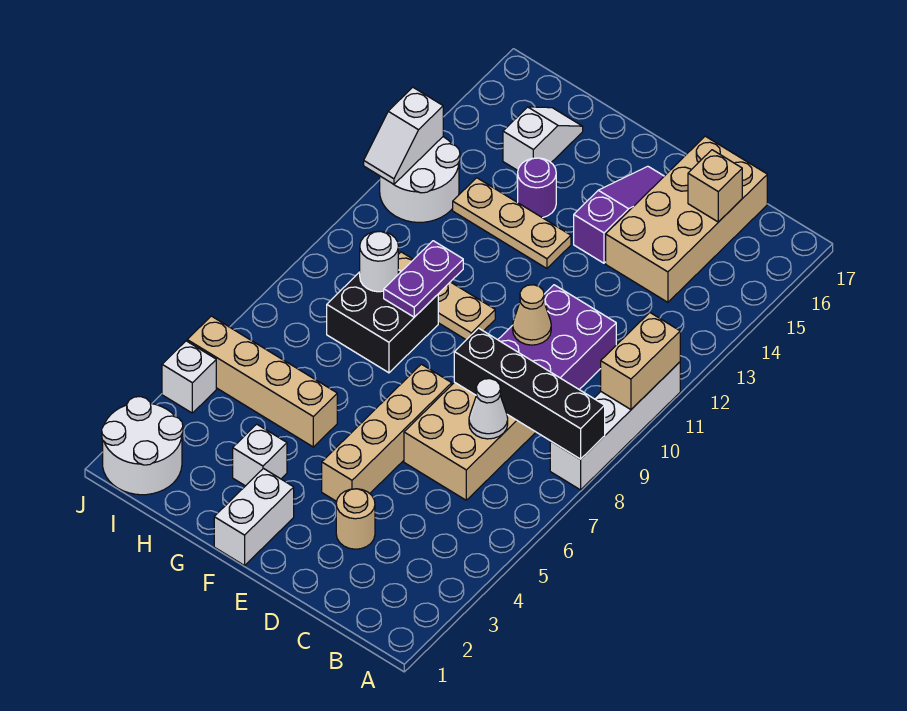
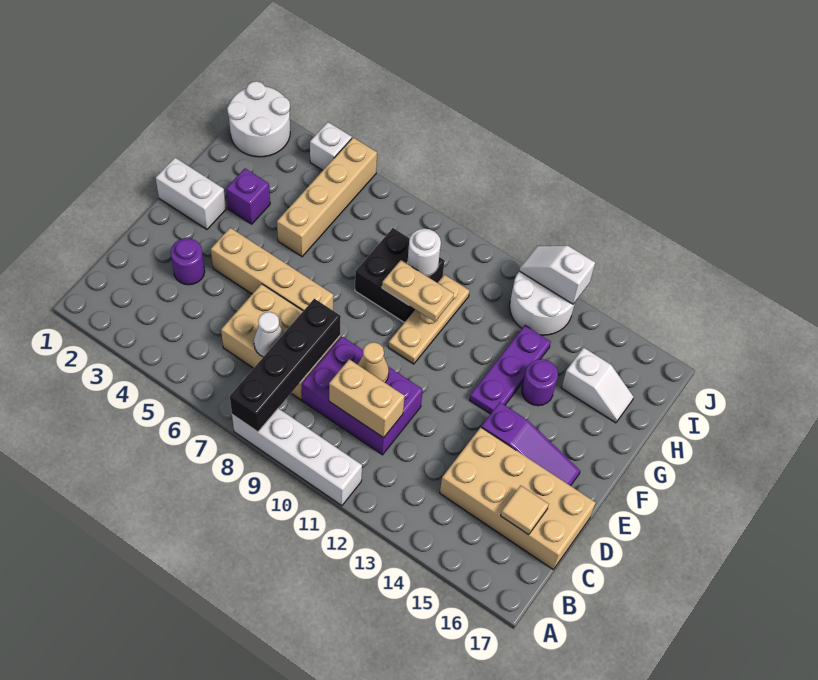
tan brick A10:A11 level 2 -> tan brick C10:C11 level 2
tan brick C16 level 2 -> tan tile C16 level 2
tan round brick D3 level 1 -> purple round brick D3 level 1
tan plate F13:H13 level 1 -> purple plate F13:H13 level 1
white brick G3 level 1 -> purple brick G3 level 1
purple plate G9:G10 level 2 -> tan plate G9:G10 level 2

